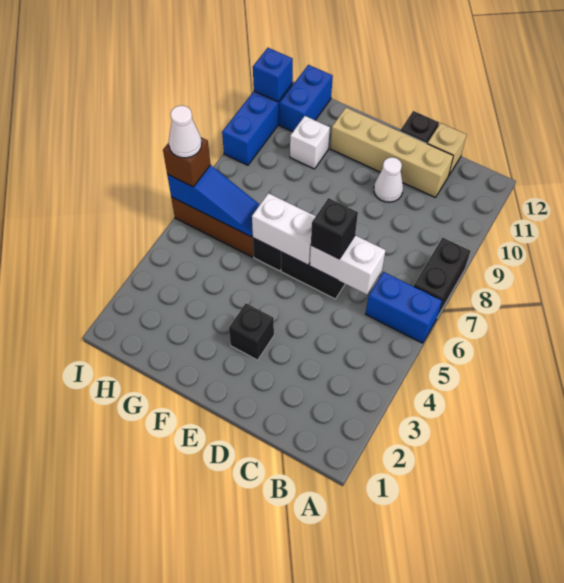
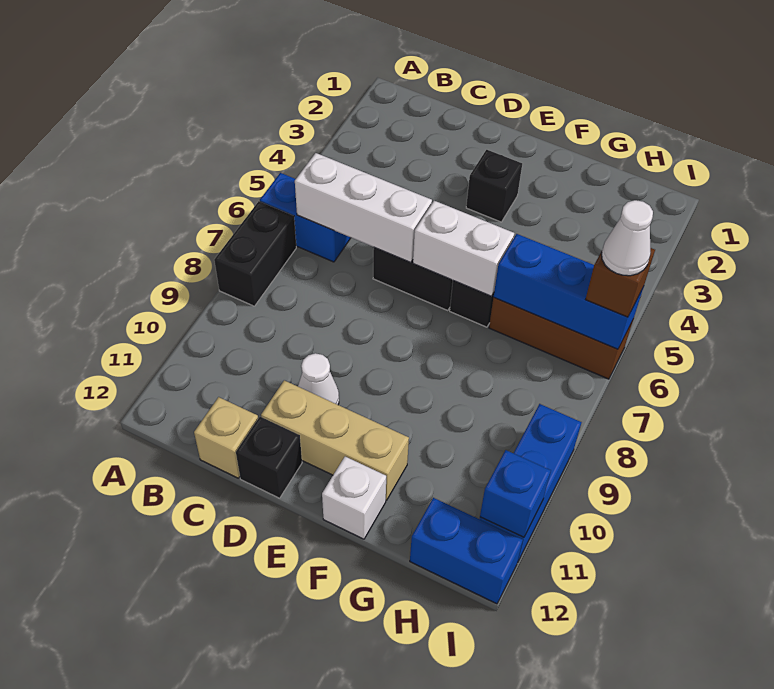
white brick C6:D6 level 2 -> white brick B6:D6 level 2
tan brick C11:F11 level 1 -> tan brick D11:F11 level 1
black brick D6 level 3 -> none
blue slope G6:I6 level 2 top I -> blue brick G6:I6 level 2
white brick G10 level 1 -> white brick F12 level 1
blue brick H11:H12 level 1 -> blue brick H12:I12 level 1

